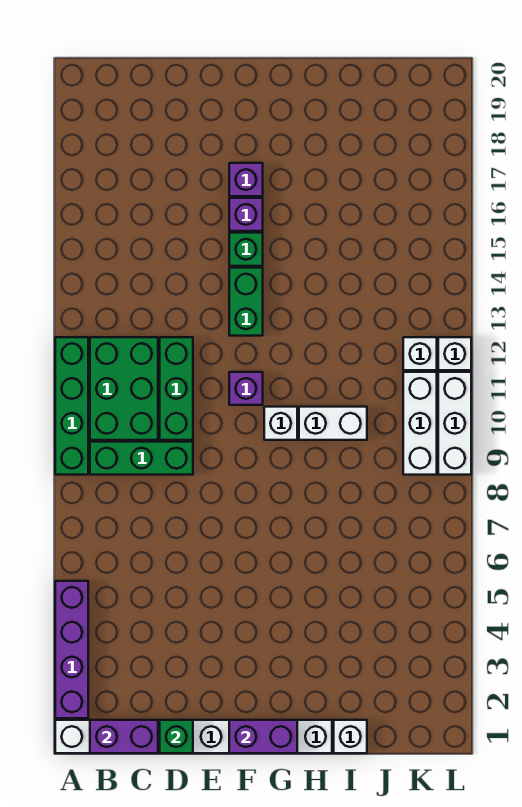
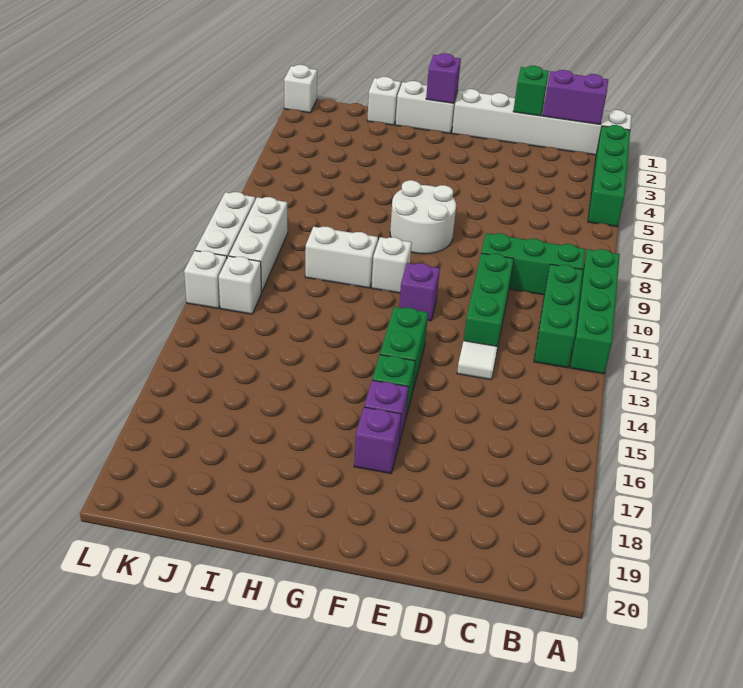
purple brick A2:A5 level 1 -> green brick A2:A5 level 1
green brick B10:C12 level 1 -> green brick B10:B12 level 1
none -> white tile D13 level 1
purple brick F1:G1 level 2 -> purple brick G1 level 2
none -> white round brick F7:G8 level 1
none -> white brick L1 level 1

